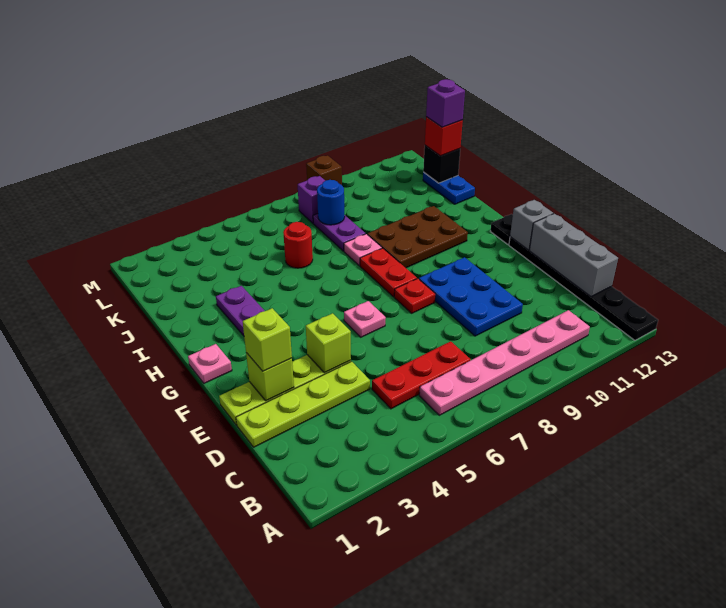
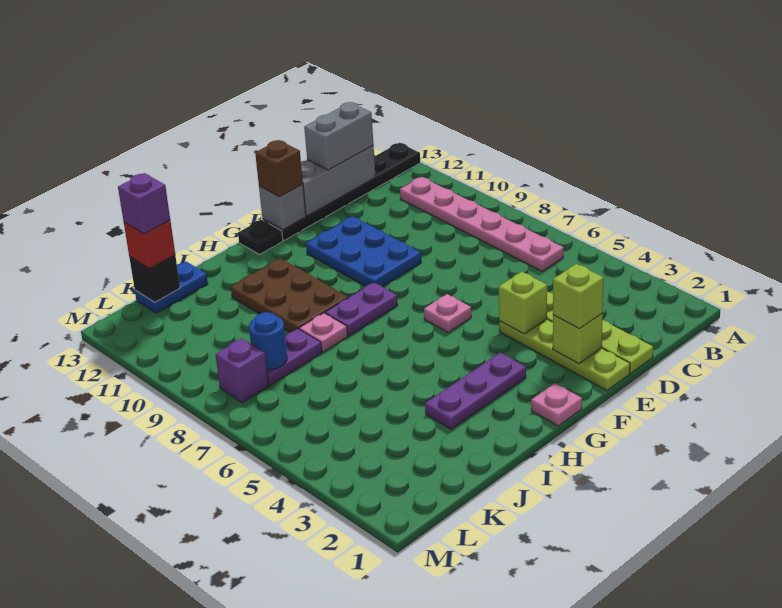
red plate C5:C7 level 1 -> none
none -> grey brick C13:D13 level 3
blue plate D9:F10 level 1 -> blue plate E9:F11 level 1
red plate F8 level 1 -> none
red plate G8:H8 level 1 -> purple plate G8:H8 level 1
red round brick J6 level 1 -> none
brown brick M9 level 1 -> brown brick F13 level 3

